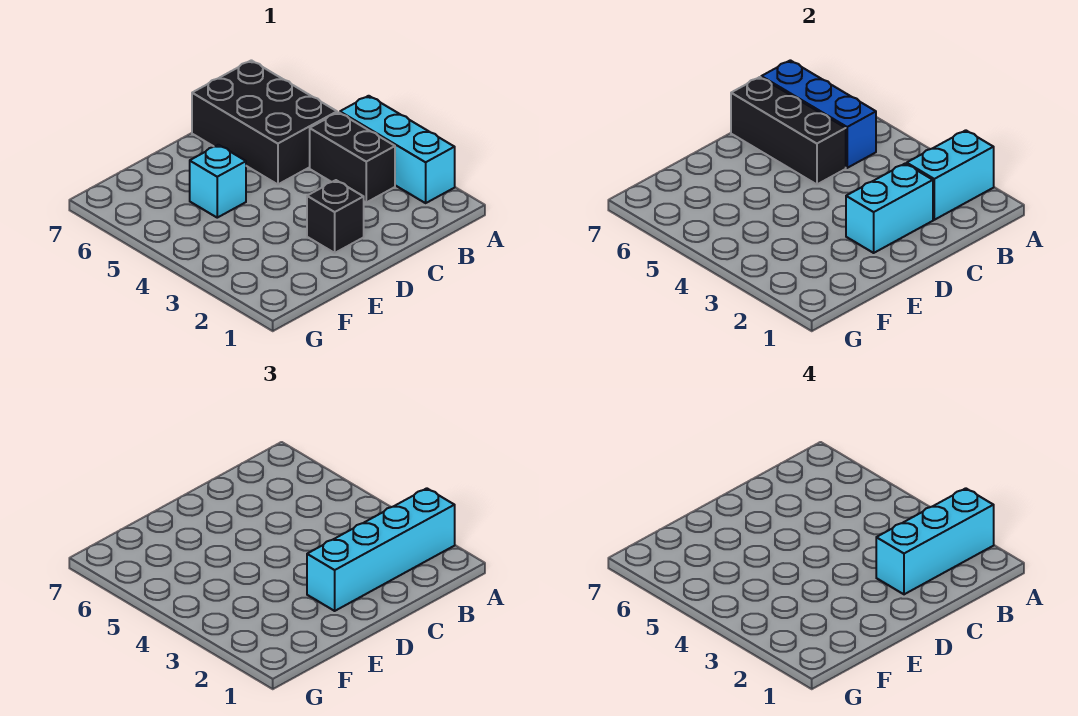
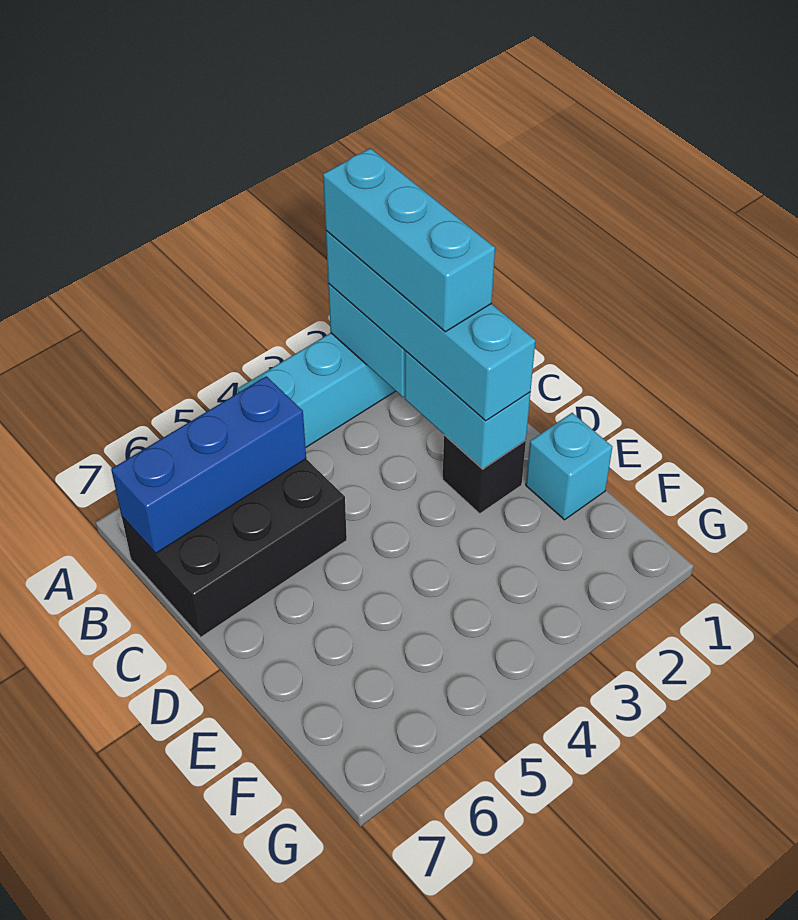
black brick B3:B4 level 1 -> none
black brick C5:C7 level 2 -> none
cyan brick E5 level 1 -> cyan brick E1 level 1

